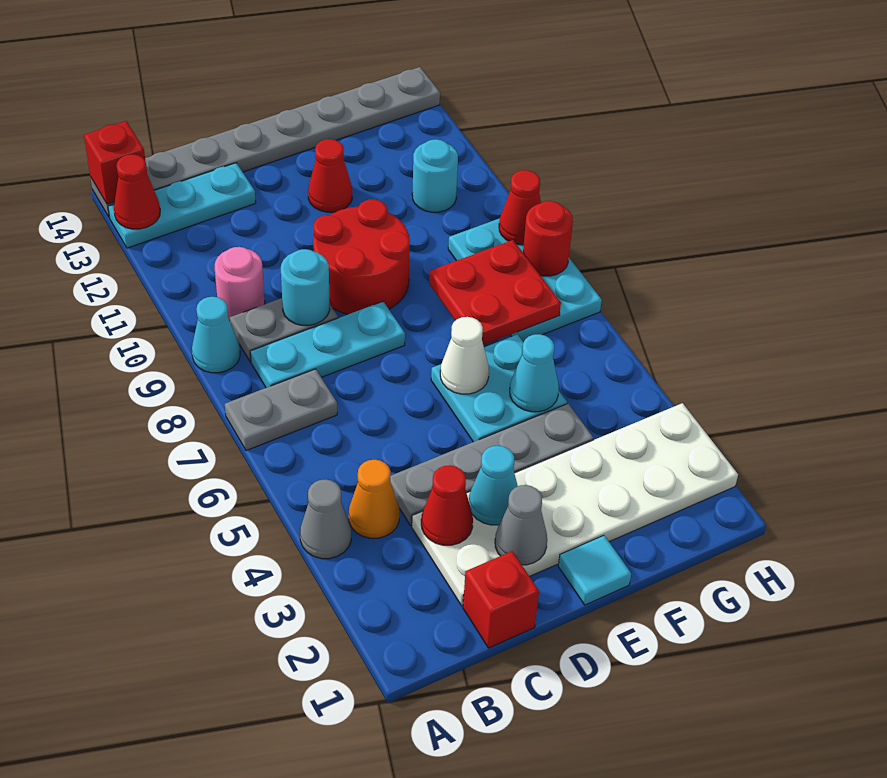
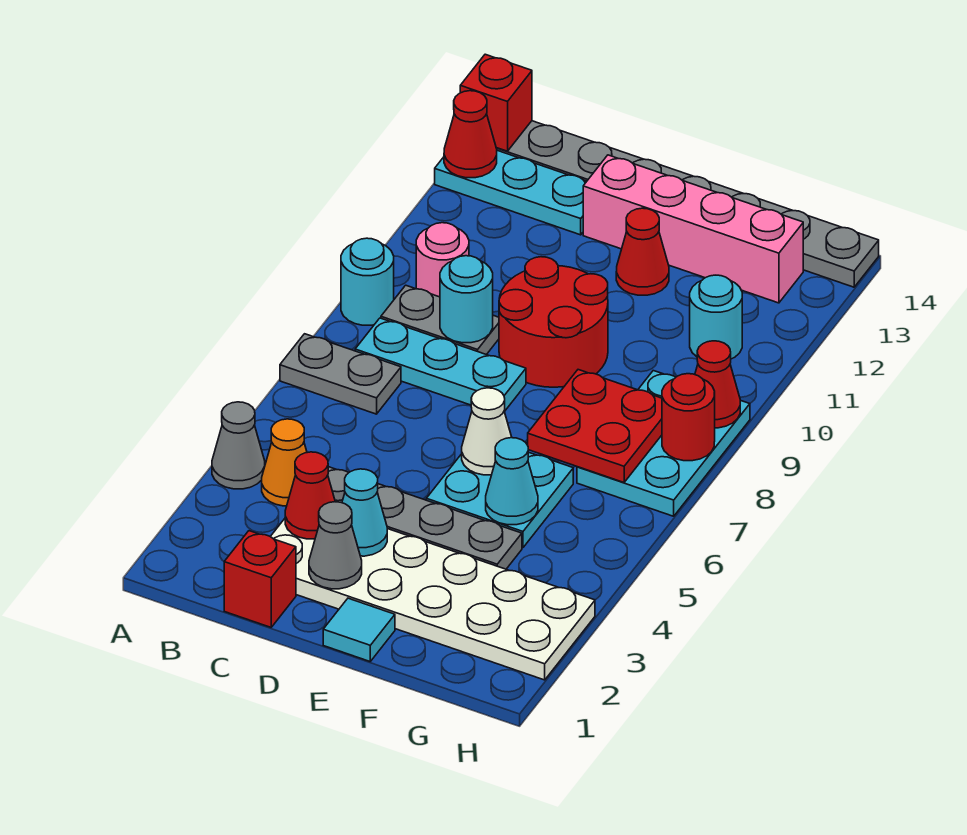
cyan cone A9 level 1 -> cyan round brick A9 level 1
none -> pink brick D13:G13 level 1

